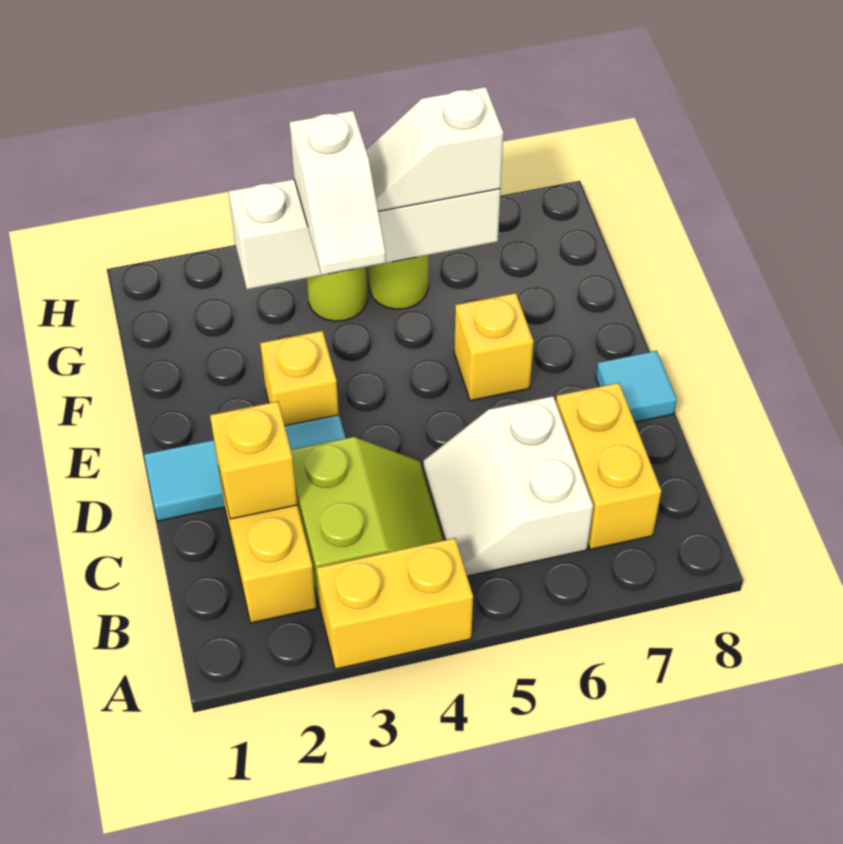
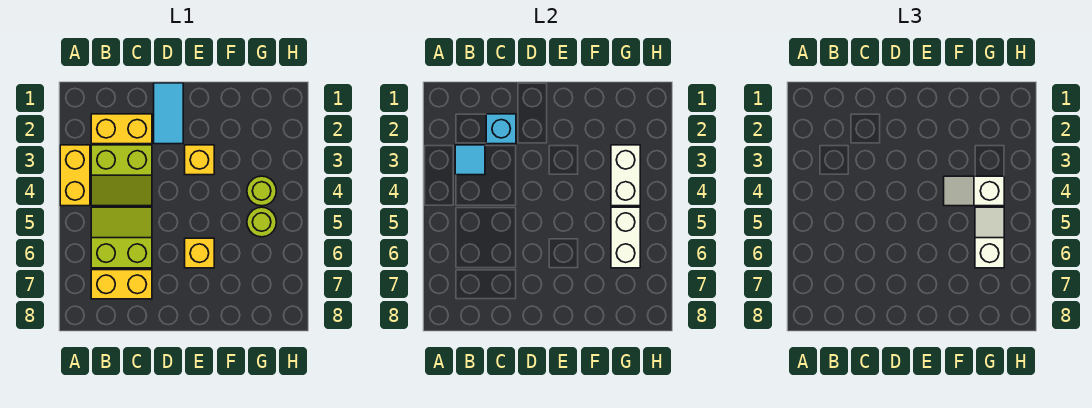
white slope B5:C6 level 1 top 6 -> lime slope B5:C6 level 1 top 6
yellow brick C2 level 2 -> cyan brick C2 level 2
cyan tile D1:D3 level 1 -> cyan tile D1:D2 level 1
cyan tile D8 level 1 -> cyan tile B3 level 2

